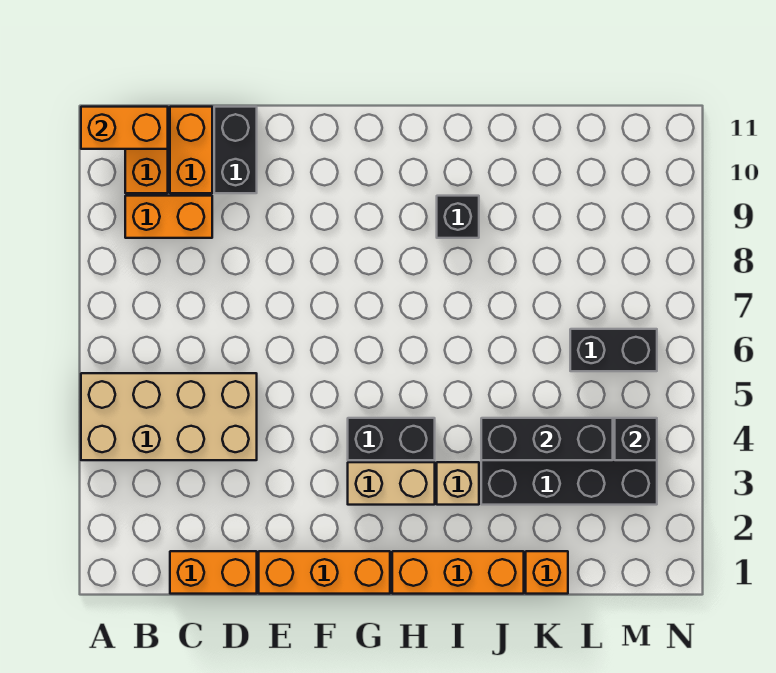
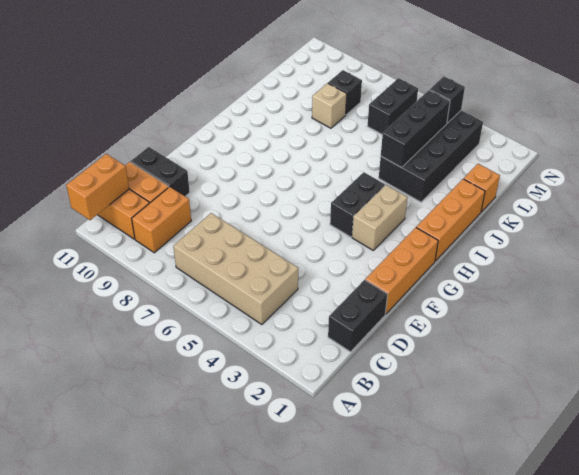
tan brick A4:D5 level 1 -> tan brick B4:C7 level 1
orange brick C1:D1 level 1 -> black brick C1:D1 level 1
tan brick I3 level 1 -> tan brick K8 level 1
black brick I9 level 1 -> black brick L8 level 1

